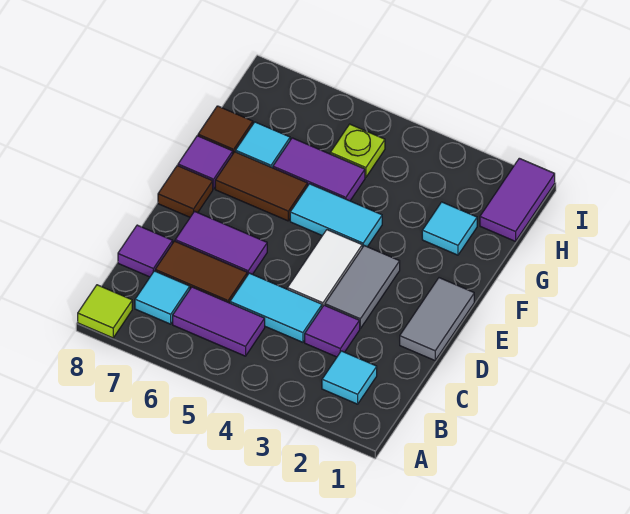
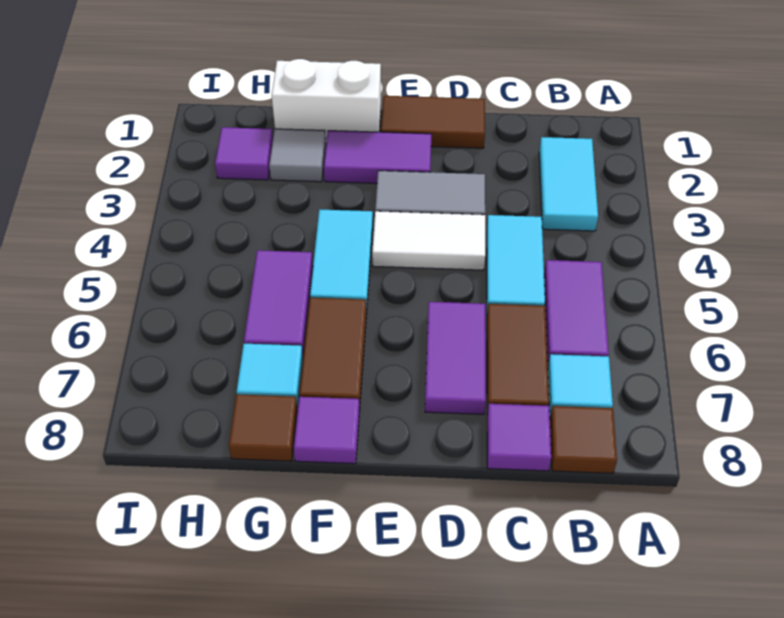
lime tile A8 level 1 -> none
cyan tile B2 level 1 -> cyan tile B2:B3 level 1
purple tile C3 level 1 -> purple tile H2 level 1
grey tile D1:E1 level 1 -> brown tile D1:E1 level 1
brown tile E8 level 1 -> brown tile B8 level 1
none -> white brick F1:G1 level 1
cyan tile G2 level 1 -> grey tile G2 level 1
purple tile H1:I1 level 1 -> purple tile E2:F2 level 1
lime plate H5 level 1 -> none

